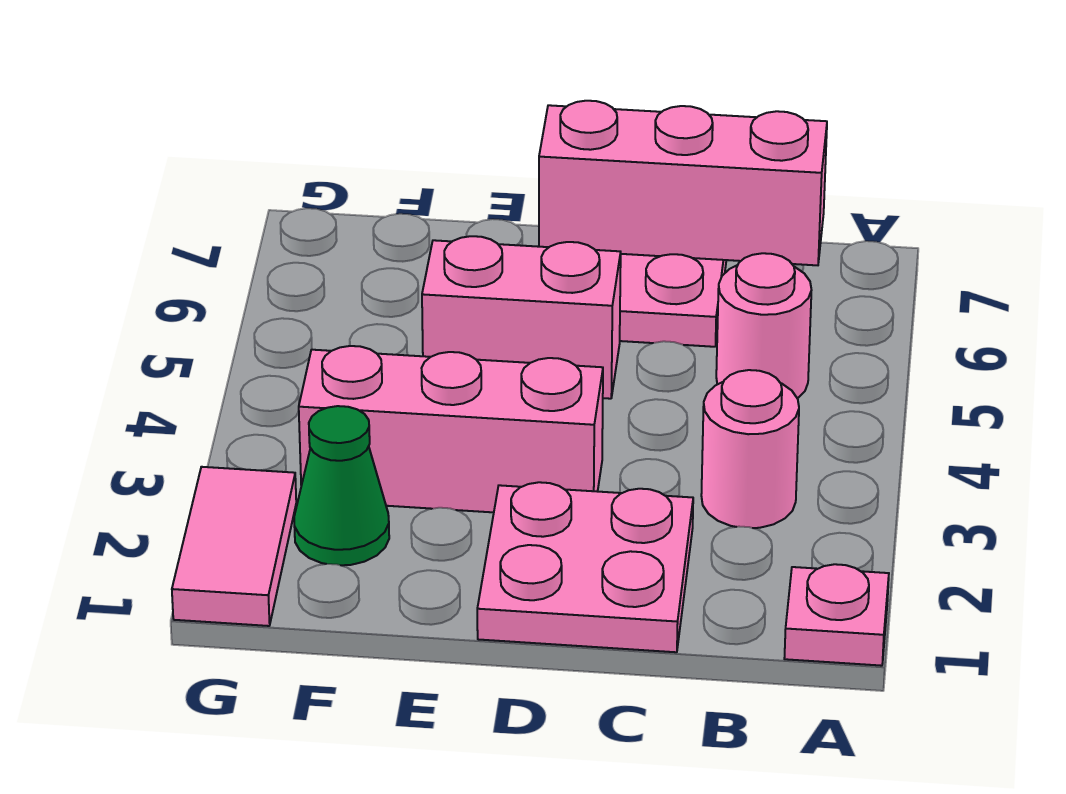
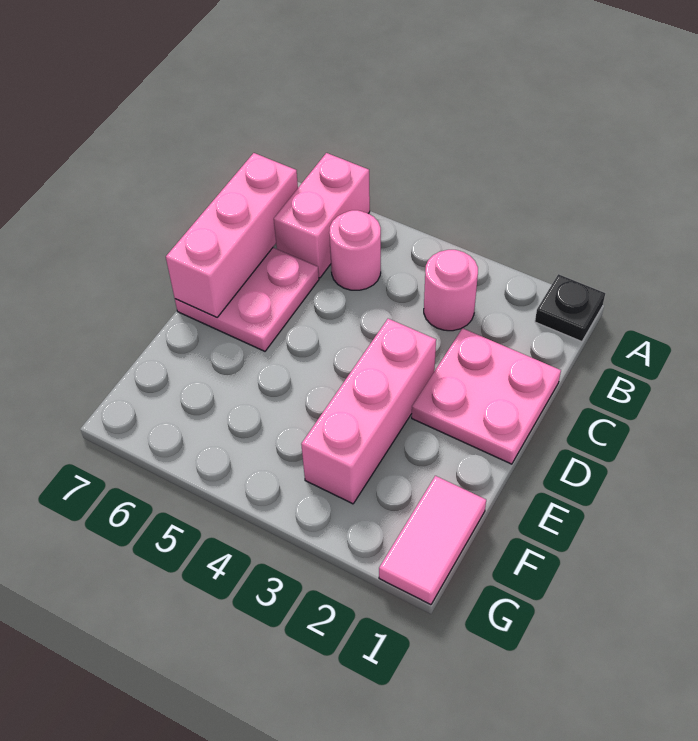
pink plate A1 level 1 -> black plate A1 level 1
pink brick D5:E5 level 1 -> pink brick A6:B6 level 1
green cone F2 level 1 -> none
pink tile G1:G2 level 1 -> pink tile F1:G1 level 1

